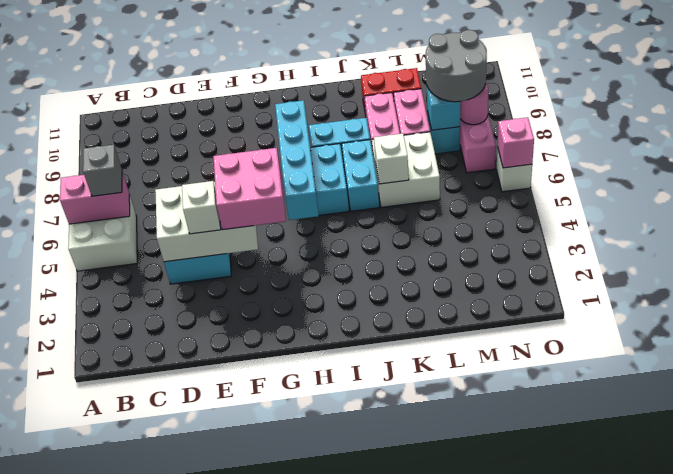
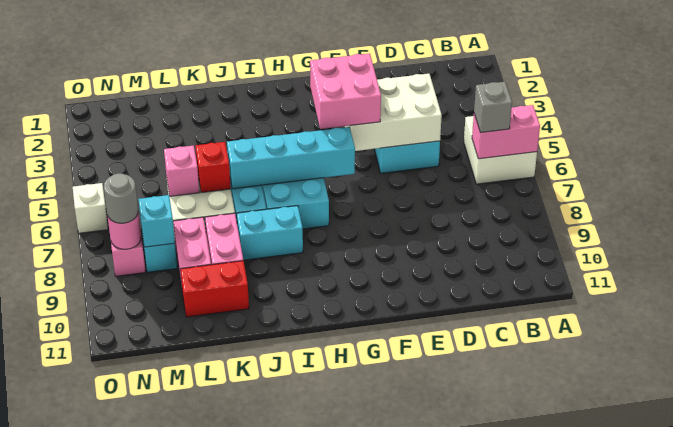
white brick E4 level 3 -> none
cyan brick H5:H8 level 2 -> cyan brick G6:J6 level 2
white brick K6 level 2 -> red brick K6 level 2
grey round brick M8:N9 level 3 -> grey round brick N8 level 3
pink brick O6 level 2 -> pink brick L6 level 2

